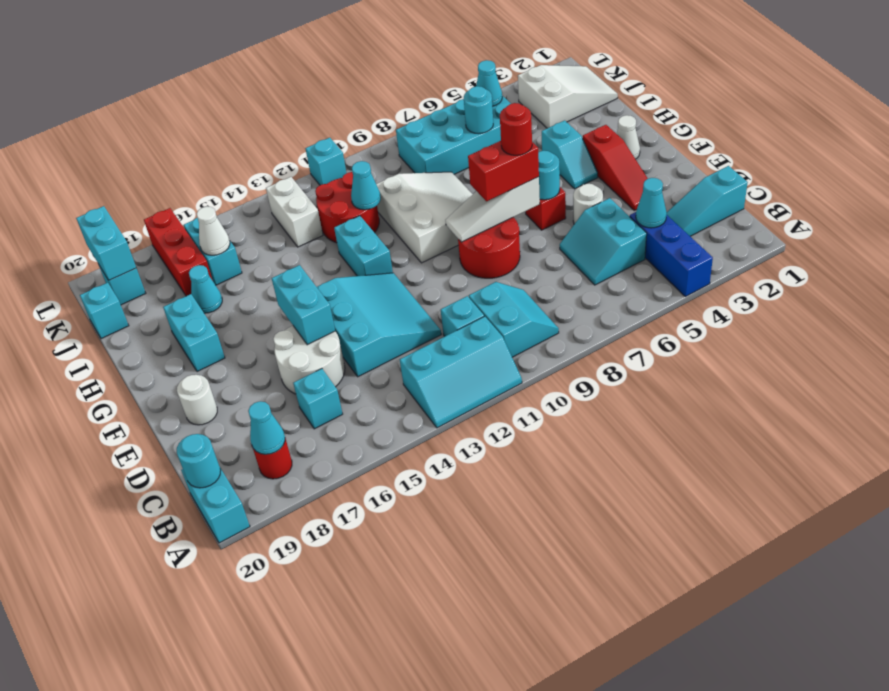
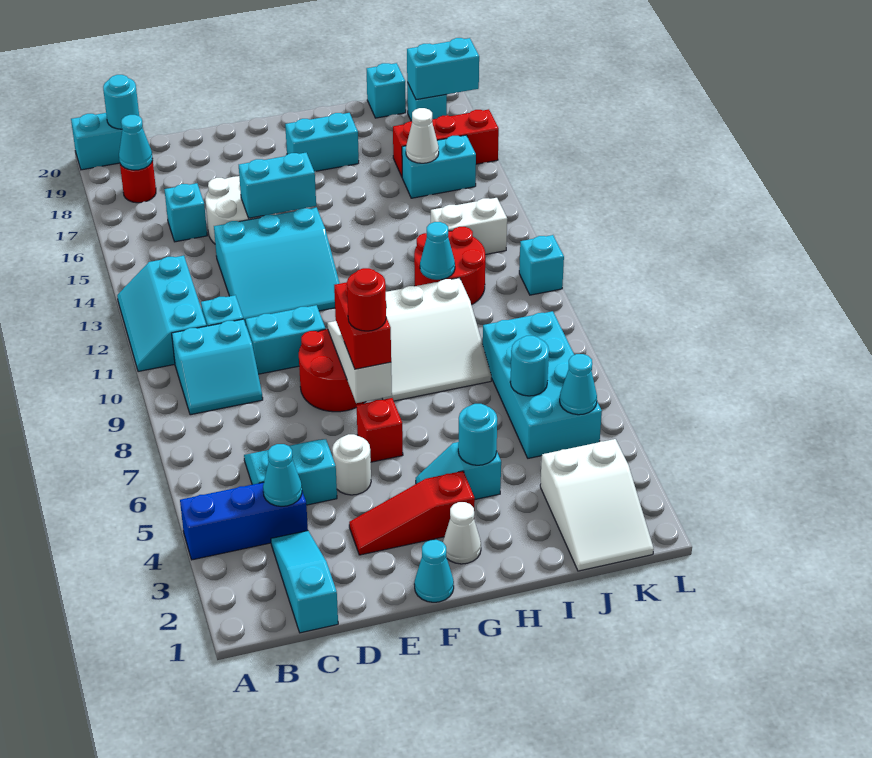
white round brick E19 level 1 -> none
cyan round brick F6 level 2 -> cyan round brick H4 level 2
cyan brick G12:H12 level 1 -> cyan brick D10:E10 level 1
cyan cone I17 level 1 -> cyan cone F1 level 1

